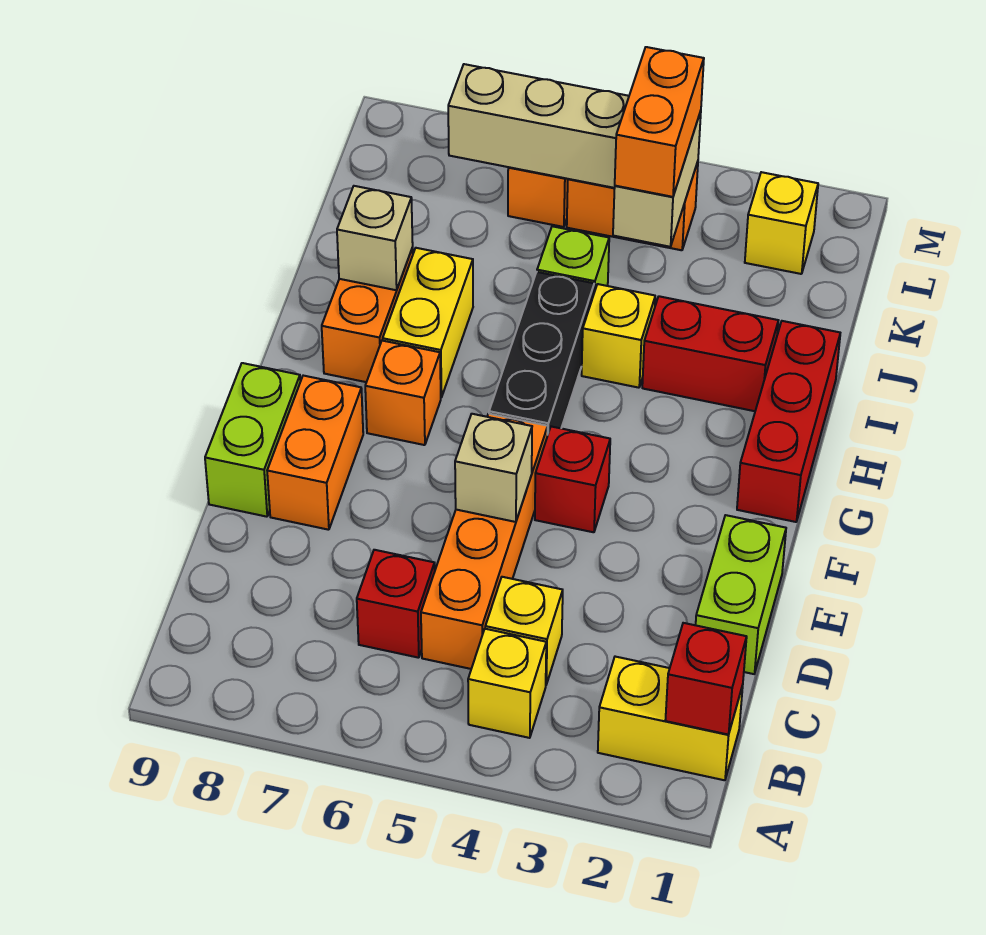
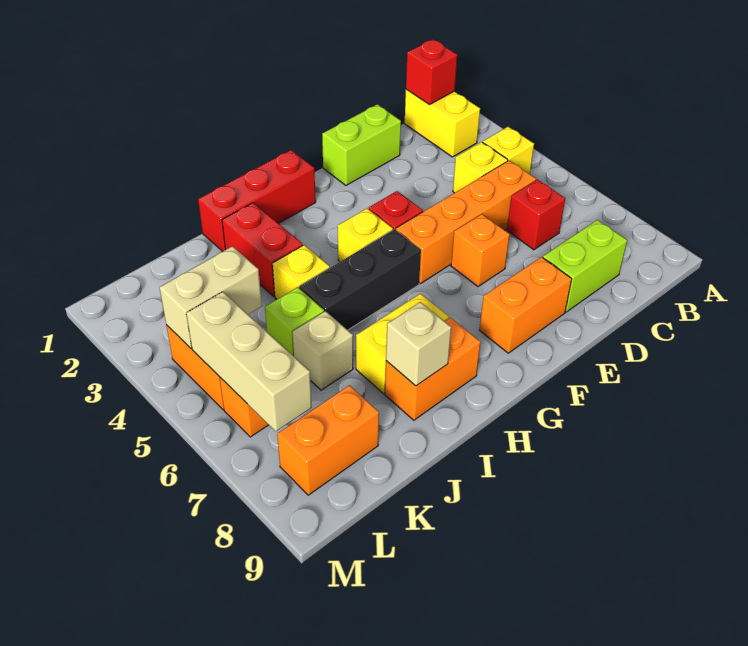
tan brick E5 level 2 -> tan brick J6 level 1
lime brick E9:F9 level 1 -> lime brick C8:D8 level 1
orange brick G7 level 1 -> orange brick E6 level 1
orange brick K4:L4 level 3 -> orange brick K8:L8 level 1
yellow brick L2 level 1 -> yellow brick G4 level 1

